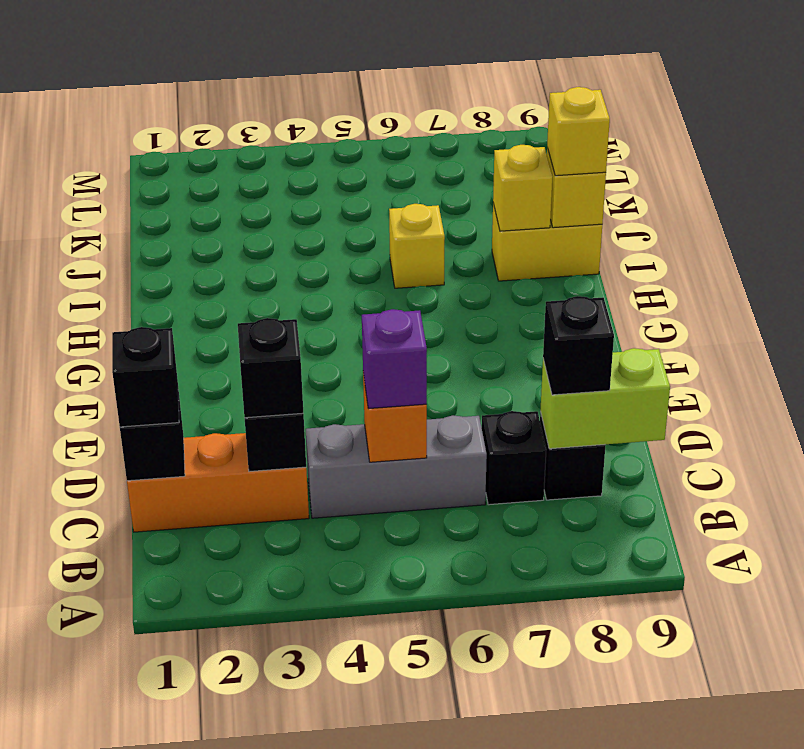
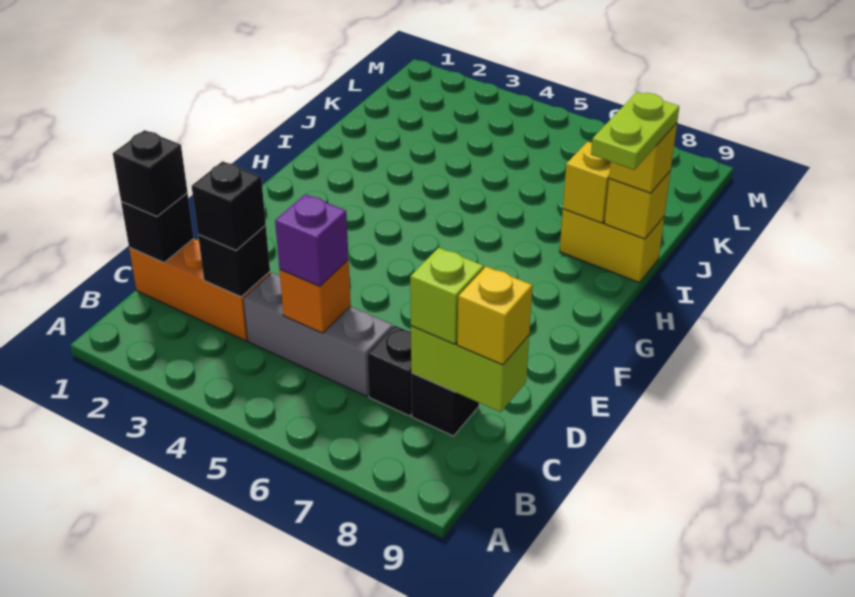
black brick C8 level 3 -> lime brick C8 level 3
none -> lime plate H9:I9 level 4
yellow brick I6 level 1 -> yellow brick C9 level 3

